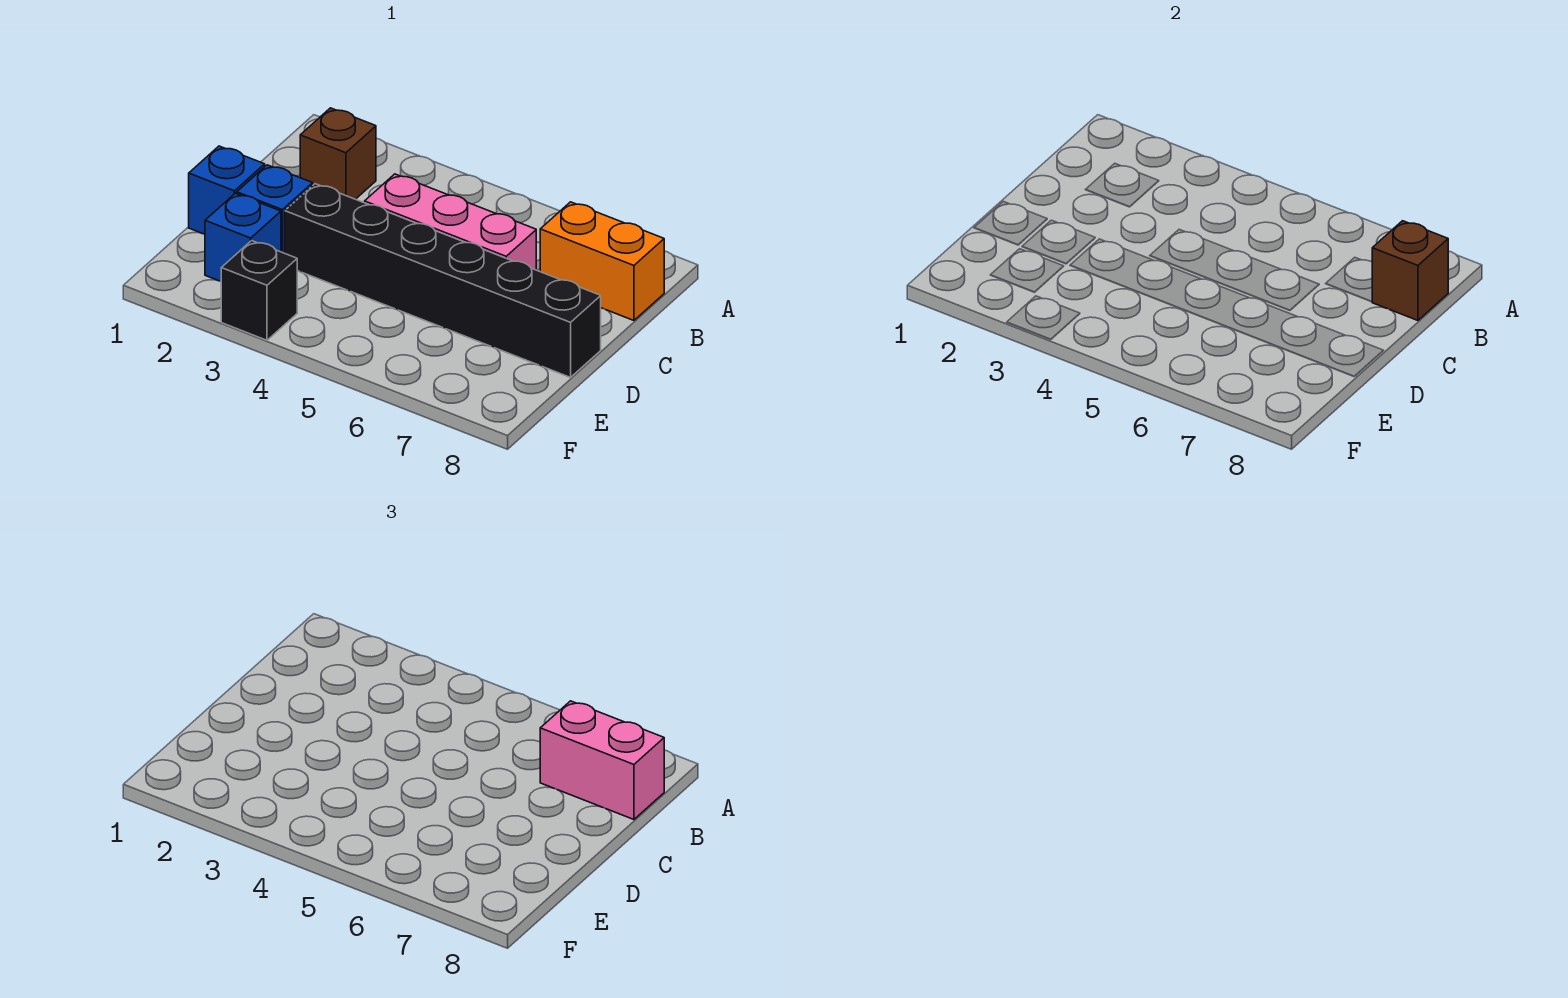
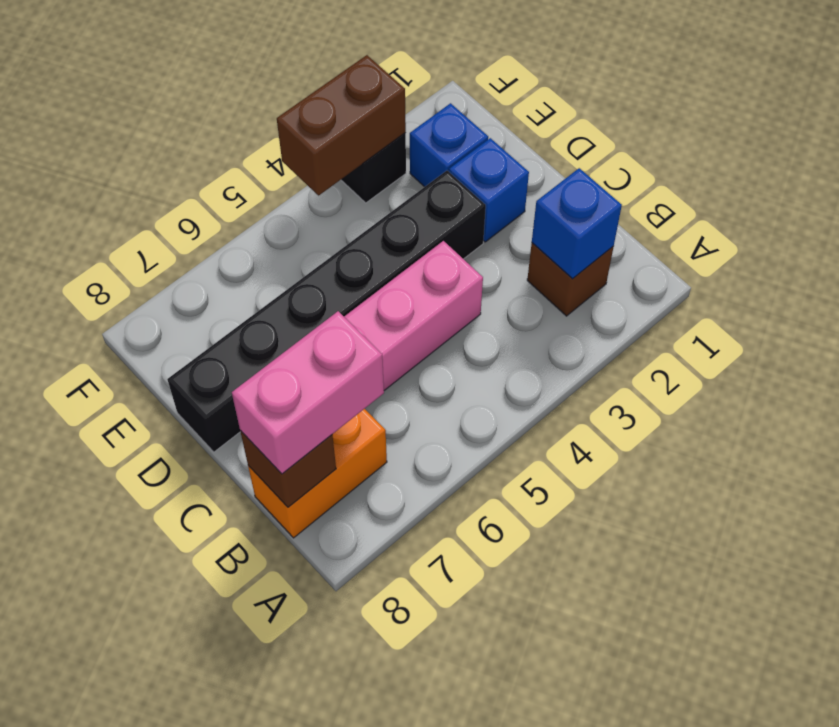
blue brick D1 level 1 -> blue brick B2 level 2
none -> brown brick F3:F4 level 2

